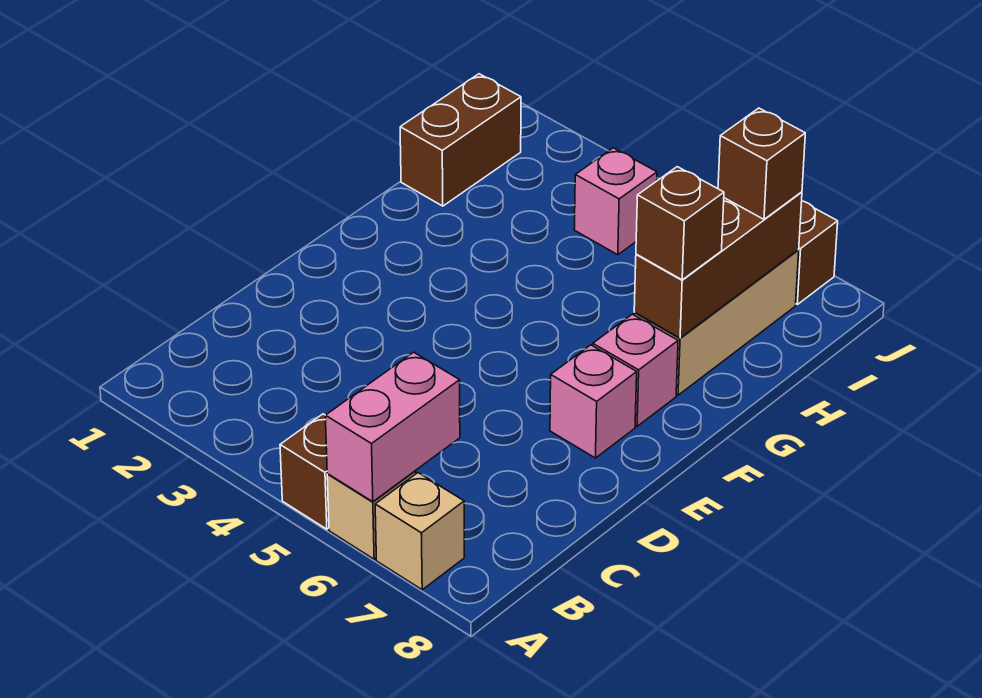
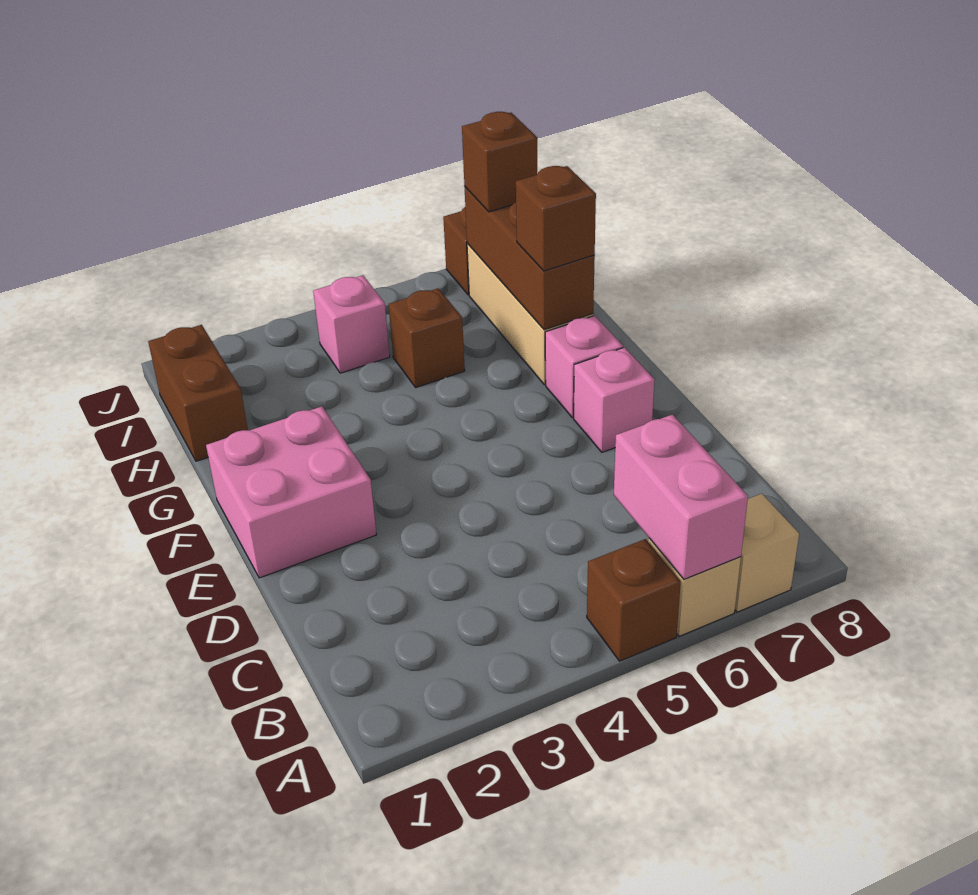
none -> pink brick E1:F2 level 1
none -> brown brick H5 level 1

